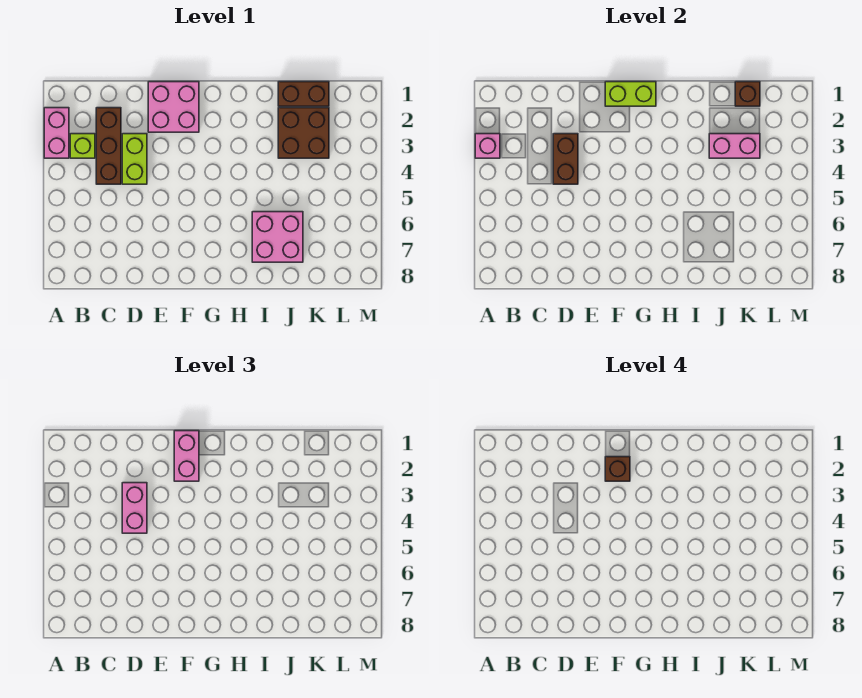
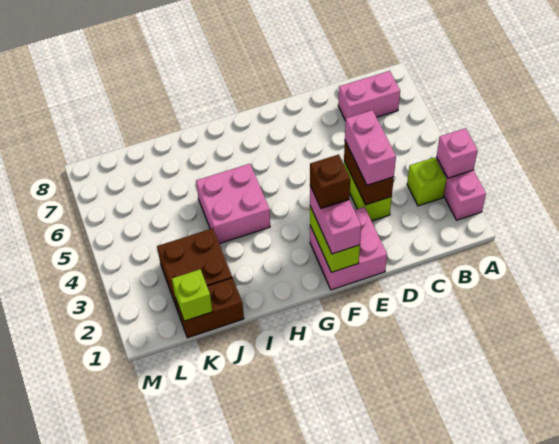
brown brick C2:C4 level 1 -> none
lime brick F1:G1 level 2 -> lime brick F1:F2 level 2
pink brick I6:J7 level 1 -> pink brick H4:I5 level 1
pink brick J3:K3 level 2 -> pink brick B7:C7 level 1
brown brick K1 level 2 -> lime brick K1 level 2

